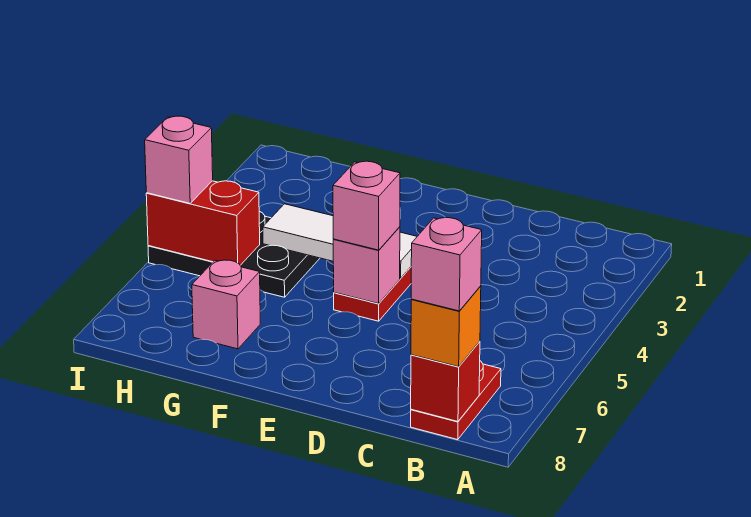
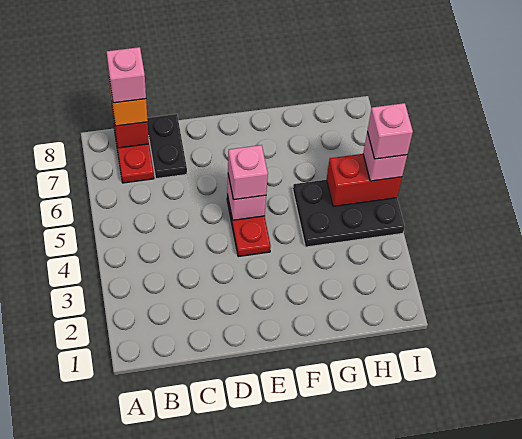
none -> black plate C7:C8 level 1
white tile E4:G4 level 2 -> none
pink brick G7 level 1 -> pink brick I5 level 4

